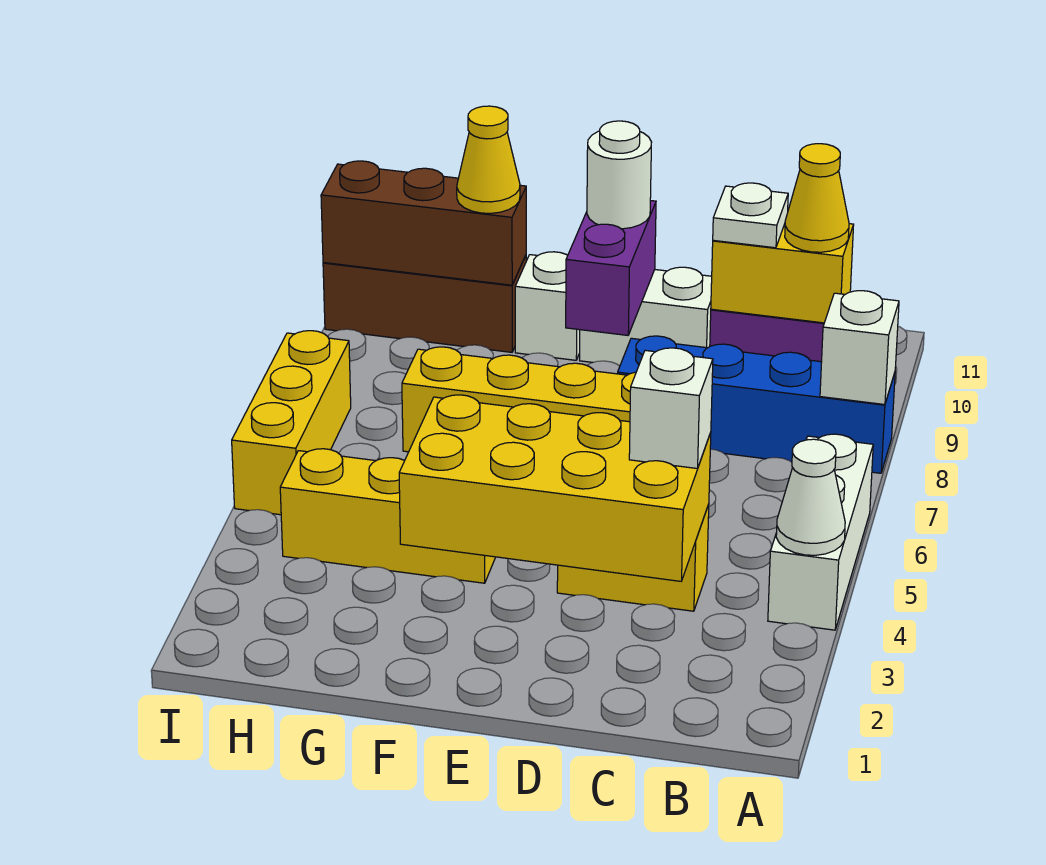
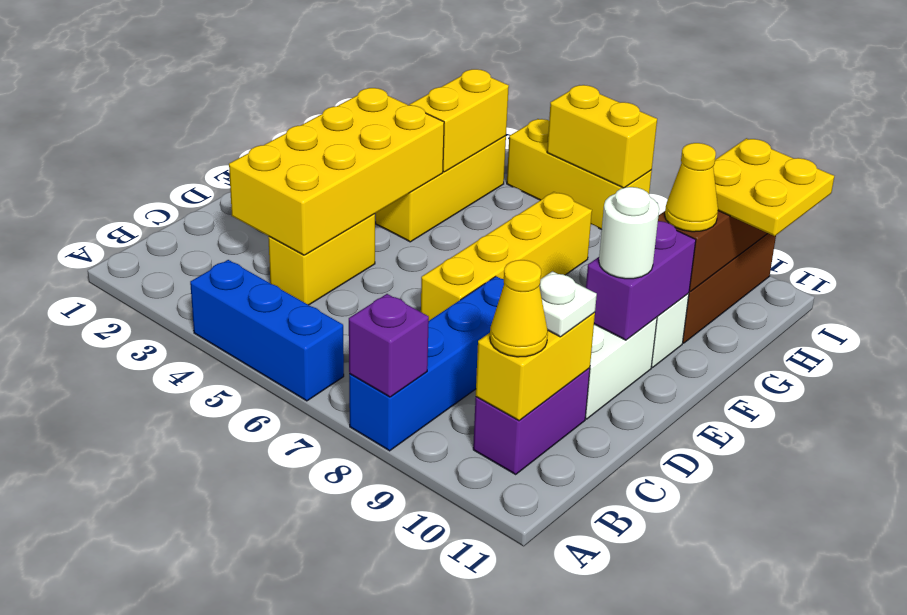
white brick A4:A6 level 1 -> blue brick A4:A6 level 1
white cone A4 level 2 -> none
white brick A8 level 2 -> purple brick A8 level 2
white brick C4 level 3 -> none
purple brick E9:E10 level 2 -> purple brick E10:F10 level 2
none -> yellow brick G4:H4 level 2
none -> yellow plate H10:I11 level 3
none -> yellow brick I6:I7 level 2

